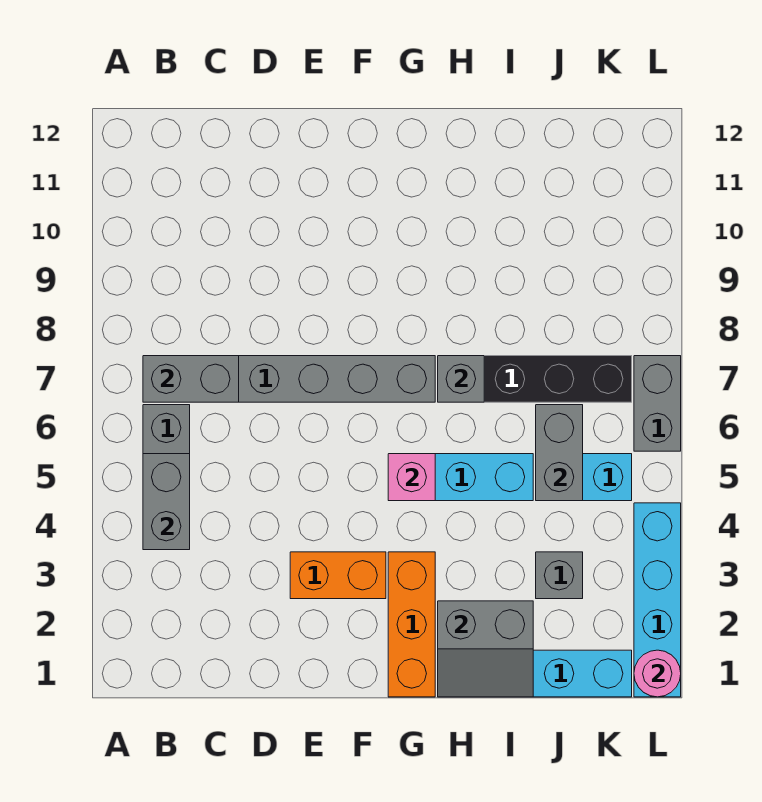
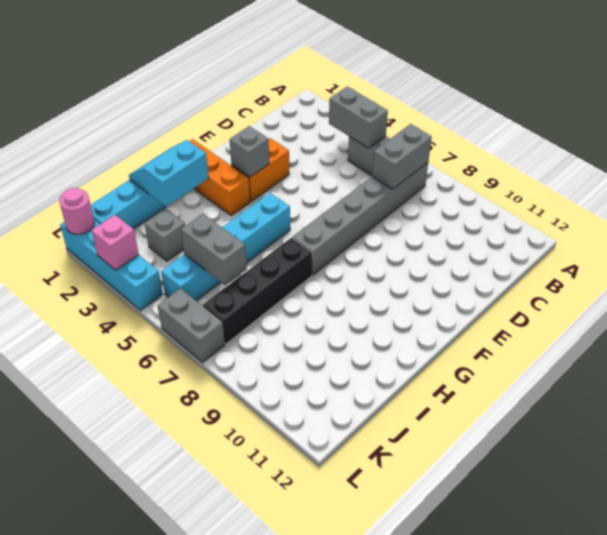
pink brick G5 level 2 -> pink brick L3 level 2
grey slope H1:I2 level 2 top 2 -> cyan slope H1:I2 level 2 top 2
grey brick H7 level 2 -> grey brick F3 level 2

